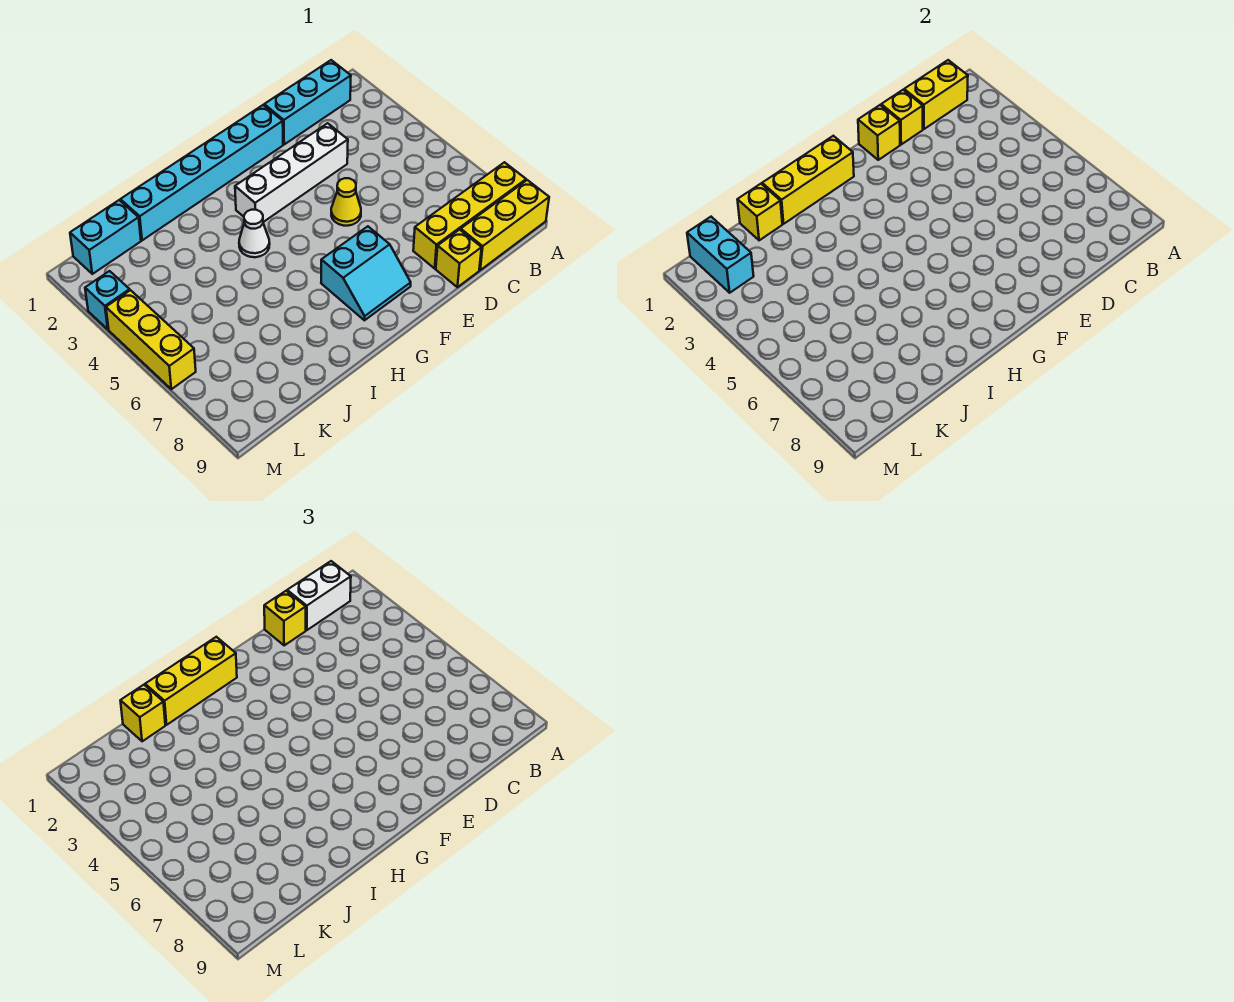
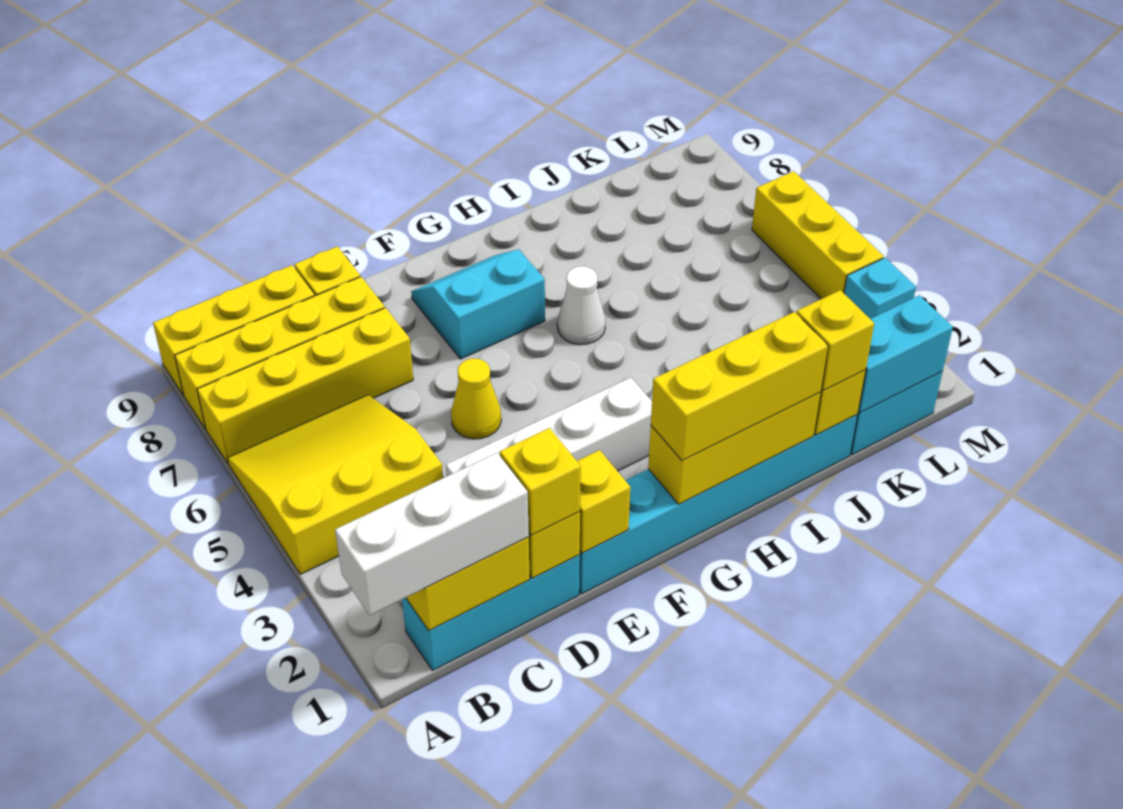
none -> yellow slope A4:C6 level 1 top 4
none -> yellow brick A7:D7 level 1
white brick B1:C1 level 3 -> white brick A1:C1 level 3
white cone H4 level 1 -> white cone H6 level 1
cyan brick L1:L2 level 2 -> cyan brick K1:L1 level 2

